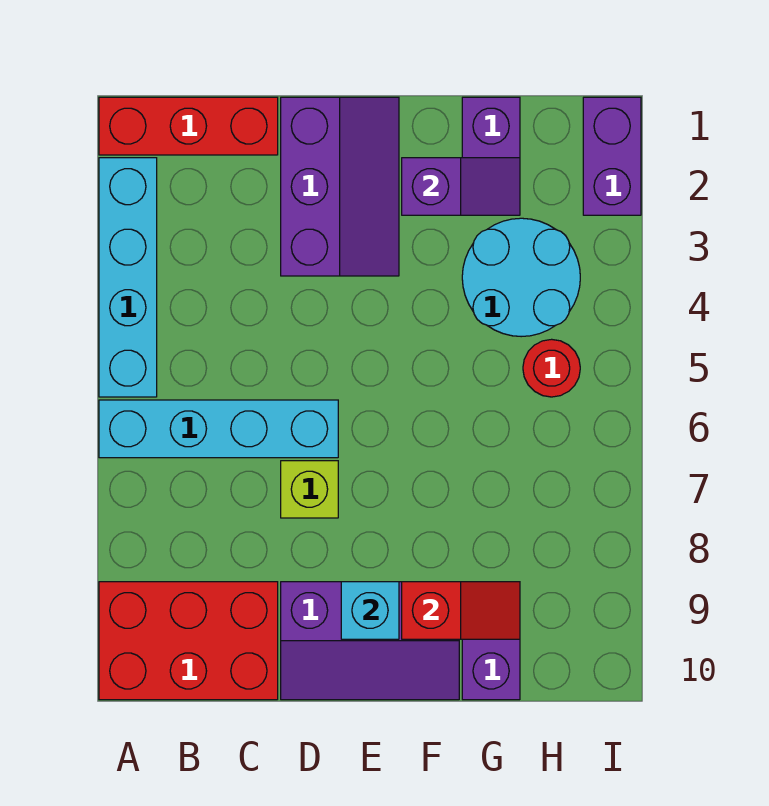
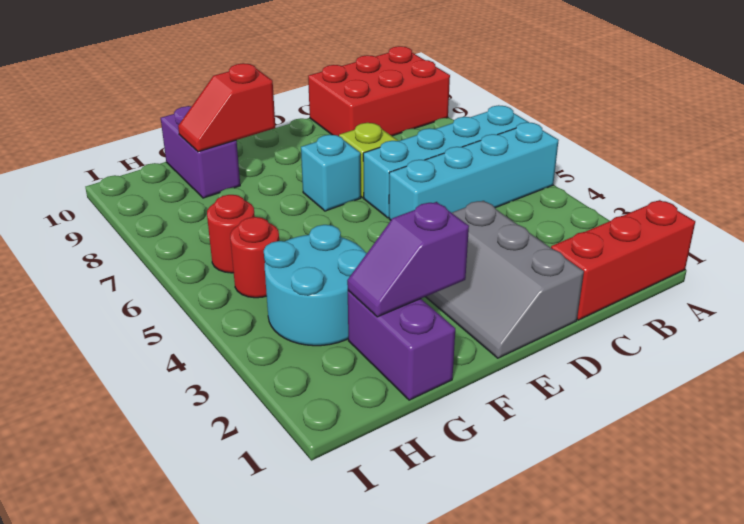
cyan brick A2:A5 level 1 -> cyan brick A5:D5 level 1
purple slope D1:E3 level 1 top D -> grey slope D1:E3 level 1 top D
purple slope D9:F10 level 1 top 9 -> none
cyan brick E9 level 2 -> cyan brick E7 level 1
none -> red round brick H6 level 1
purple brick I1:I2 level 1 -> none

